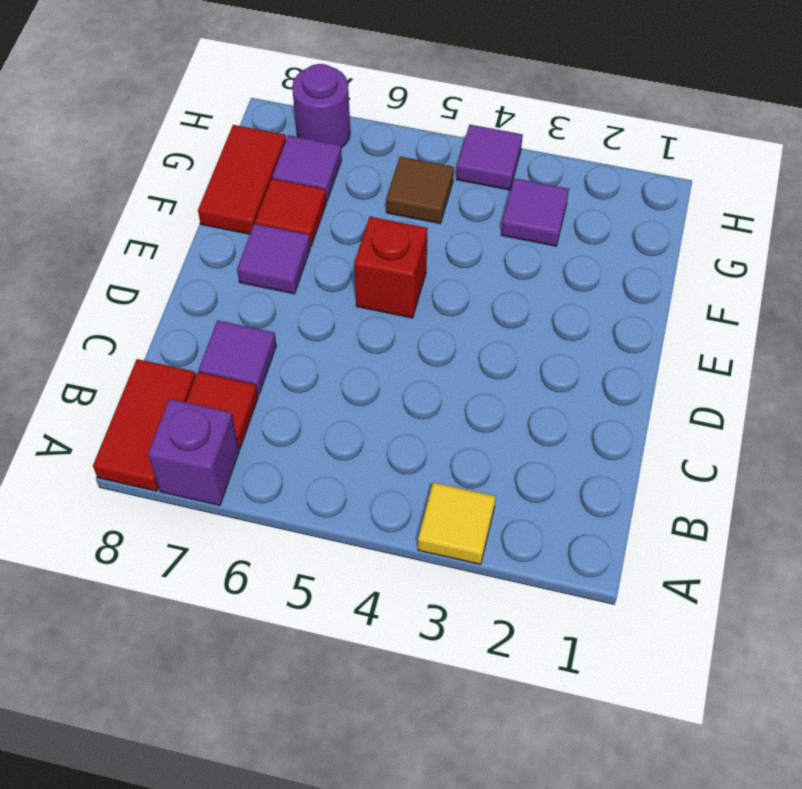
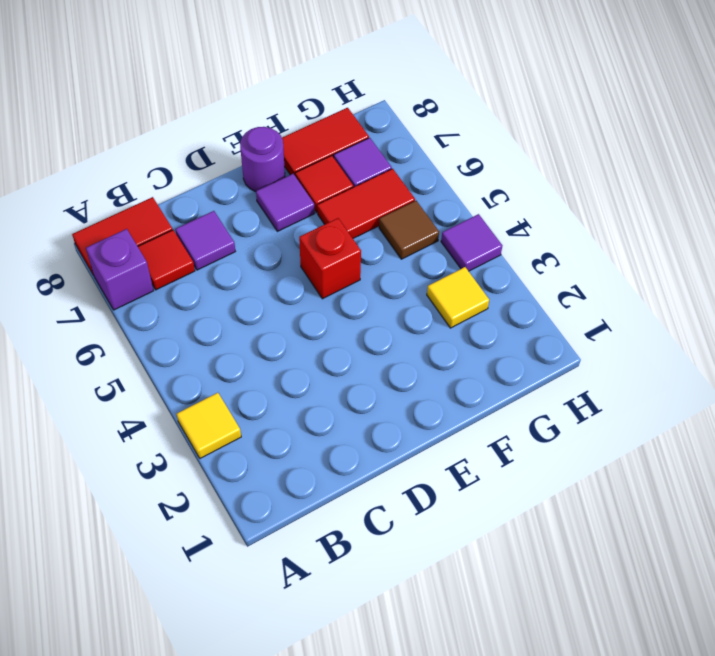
none -> red tile F6:G6 level 1
purple tile G3 level 1 -> yellow tile G3 level 1
purple round brick H7 level 1 -> purple round brick E8 level 1

